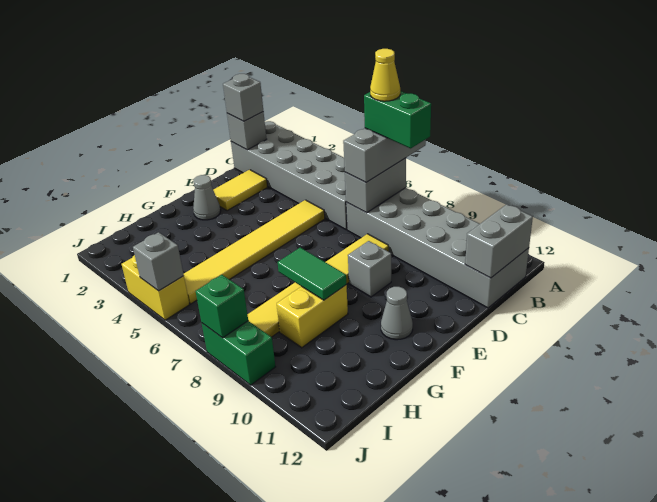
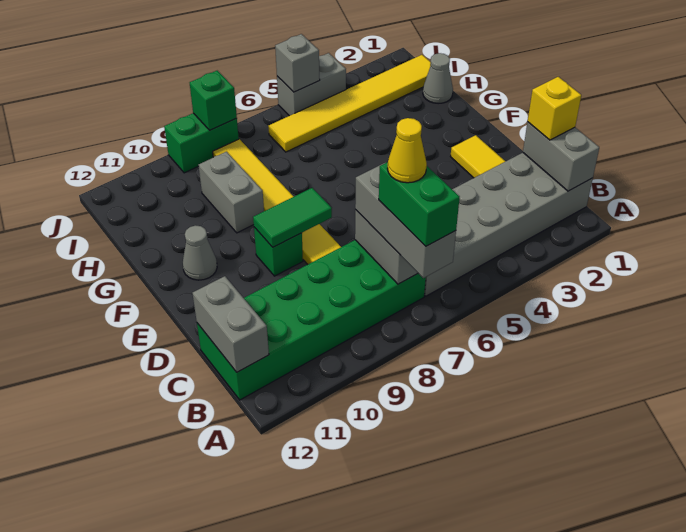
grey brick B7:C12 level 1 -> green brick B7:C12 level 1
green brick B7:B8 level 4 -> green brick A7:B7 level 4
grey brick C1 level 2 -> grey brick B1:C1 level 2
grey brick C1 level 3 -> yellow brick C1 level 3
yellow tile D5:I5 level 1 -> yellow tile I1:I6 level 1
grey brick E9 level 1 -> green brick E9 level 1
grey cone F2 level 1 -> grey cone H1 level 1
green tile G8:G9 level 2 -> green tile E8:E9 level 2
yellow brick G9:H9 level 1 -> grey brick G9:H9 level 1
yellow brick J4:J5 level 1 -> grey brick J4:J5 level 1

